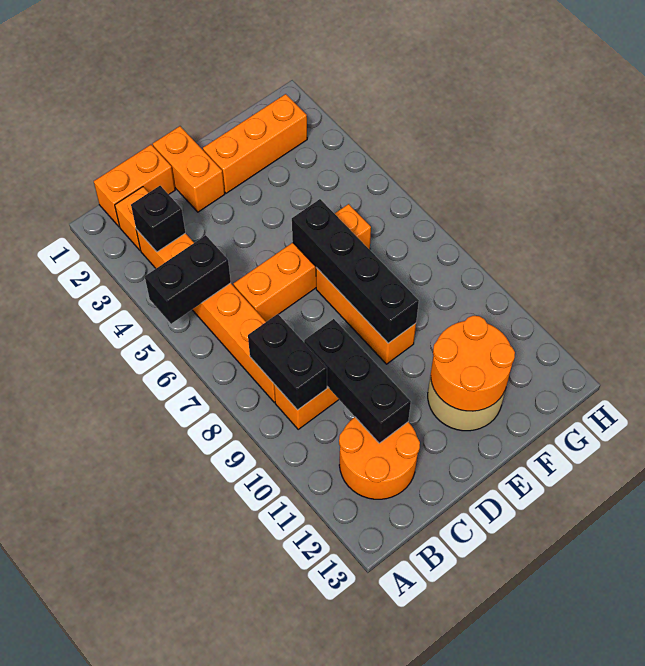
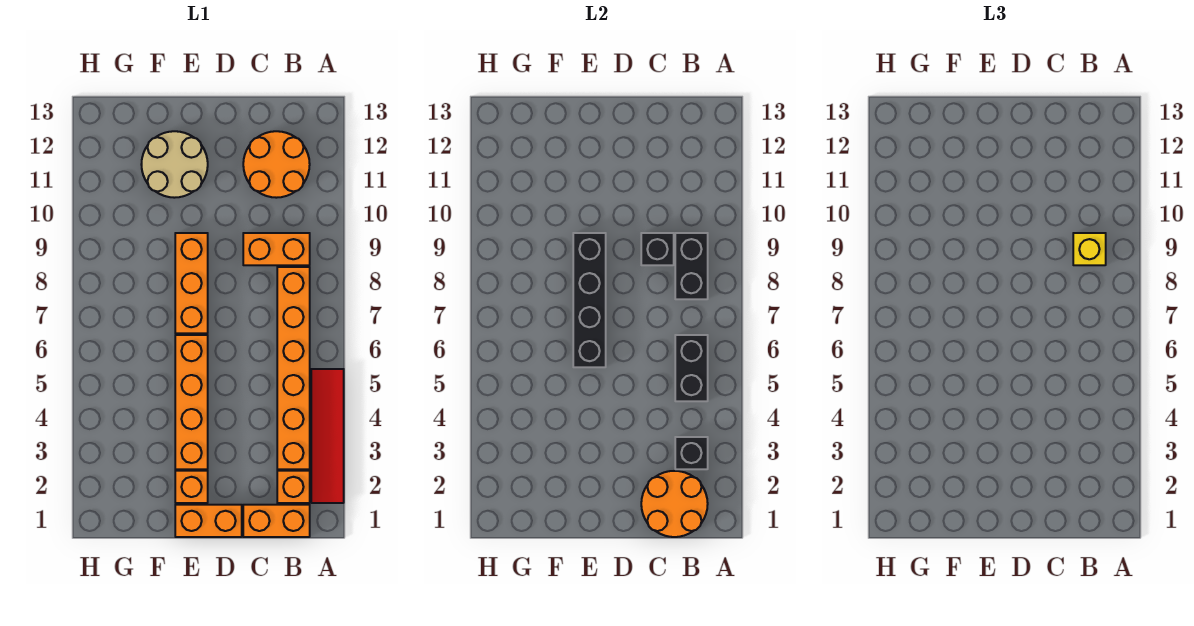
none -> red tile A2:A5 level 1
black brick A5:B5 level 2 -> black brick B5:B6 level 2
none -> yellow brick B9 level 3
orange brick C6:F6 level 1 -> orange brick E3:E6 level 1
black brick C9:C11 level 2 -> black brick C9 level 2
orange brick D1:D2 level 1 -> orange brick D1:E1 level 1
orange brick E2:G2 level 1 -> orange brick E2 level 1
orange round brick E11:F12 level 2 -> orange round brick B1:C2 level 2

